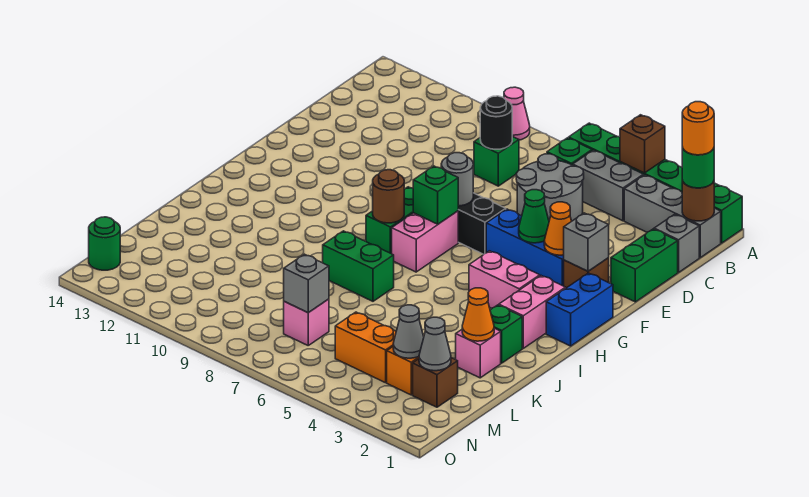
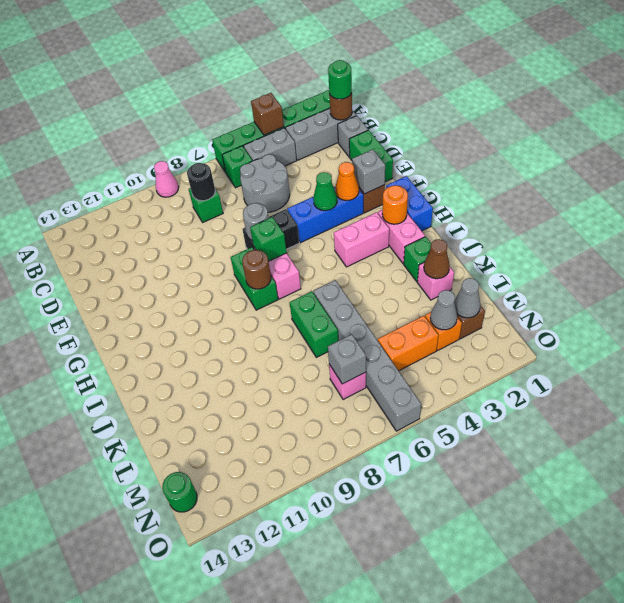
orange round brick B1 level 4 -> orange round brick H2 level 2
none -> grey brick J6:O6 level 1
green brick J7:J8 level 1 -> green brick J7:K7 level 1
orange cone K2 level 2 -> brown cone K2 level 2

